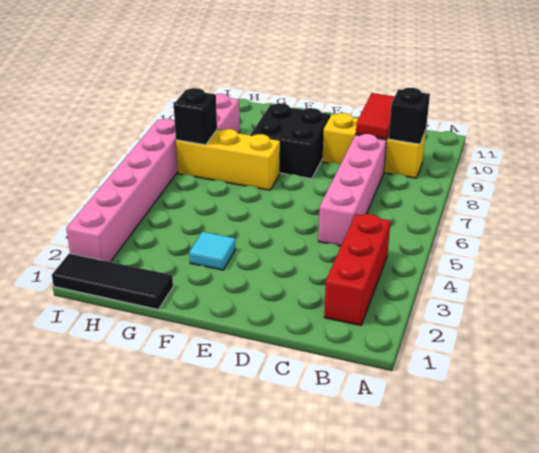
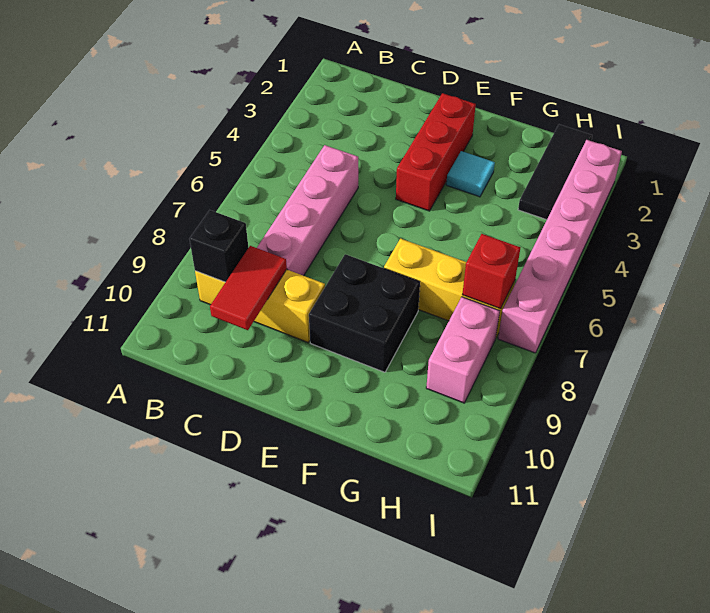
red brick B2:B4 level 1 -> red brick E2:E4 level 1
black tile G1:I1 level 1 -> black tile H1:H3 level 1
black brick H7 level 2 -> red brick H7 level 2

